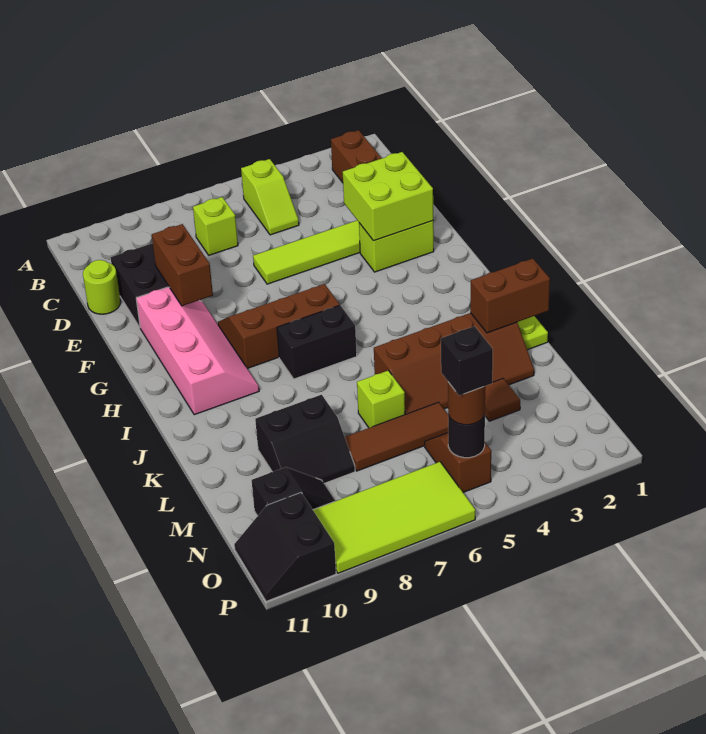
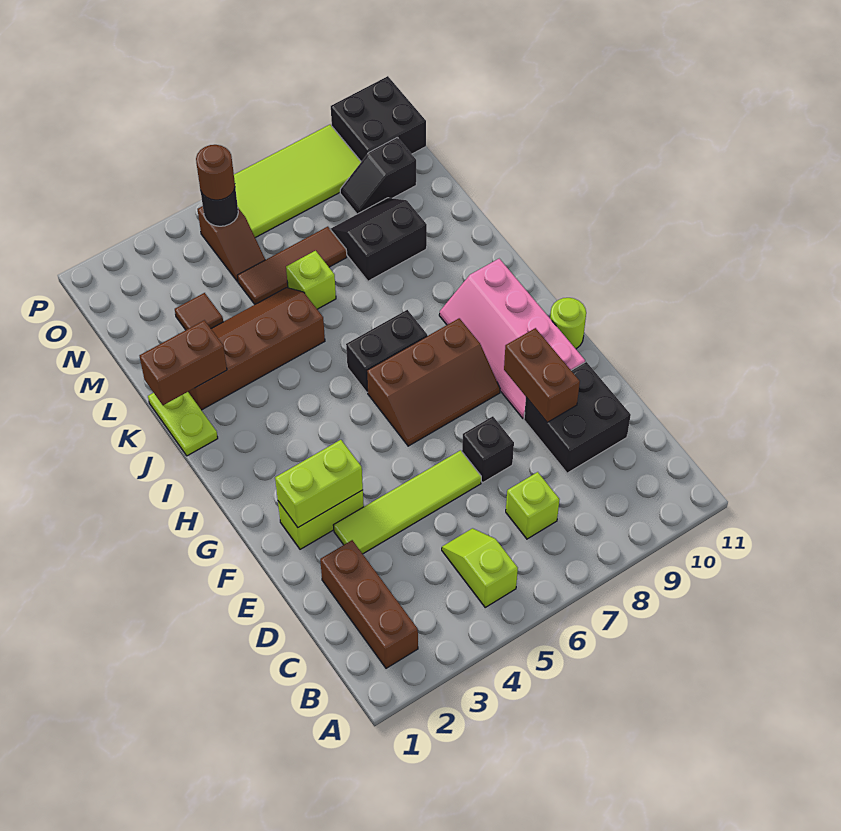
lime round brick D11 level 1 -> lime round brick G11 level 1
lime brick E2:F3 level 2 -> lime brick F2:F3 level 2
black brick O5 level 4 -> black brick E7 level 1
black slope O10:P11 level 1 top 10 -> black brick O10:P11 level 1

